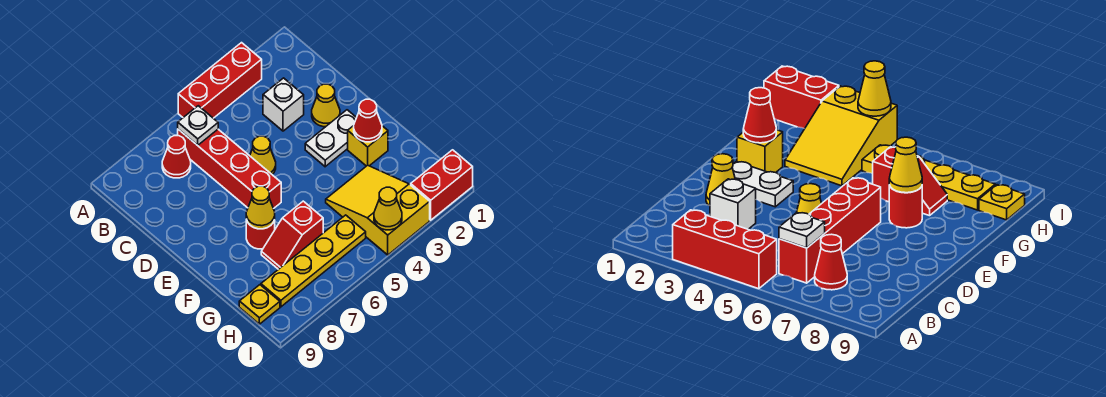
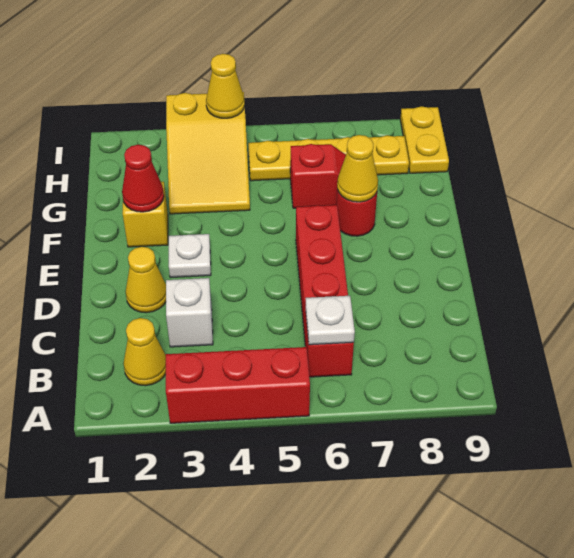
red cone B7 level 1 -> none
yellow cone D5 level 1 -> yellow cone B2 level 1
white plate E2:E3 level 1 -> white plate E3 level 1
yellow plate H9 level 1 -> yellow plate H9:I9 level 1
red brick I1:I2 level 1 -> none

